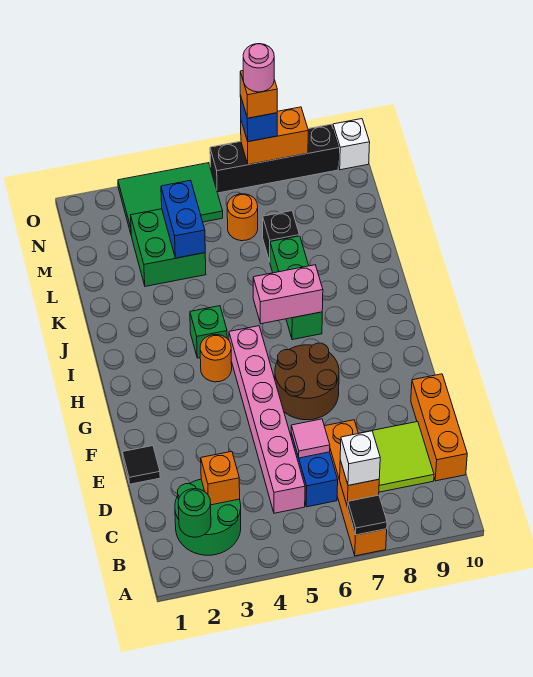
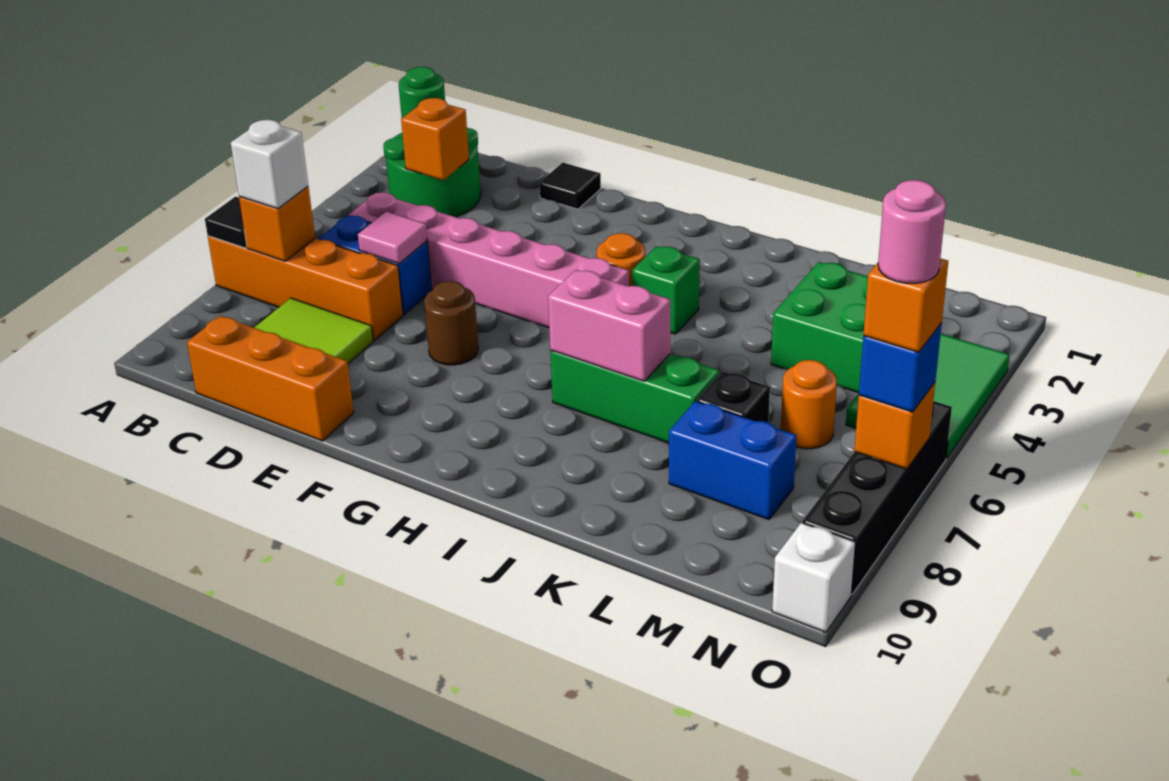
brown round brick F6:G7 level 1 -> brown round brick F7 level 1
pink brick I6:I7 level 2 -> pink brick I7:J7 level 2
blue brick L4:M4 level 2 -> blue brick L8:M8 level 1
orange brick O7:O8 level 2 -> orange brick O7 level 2

